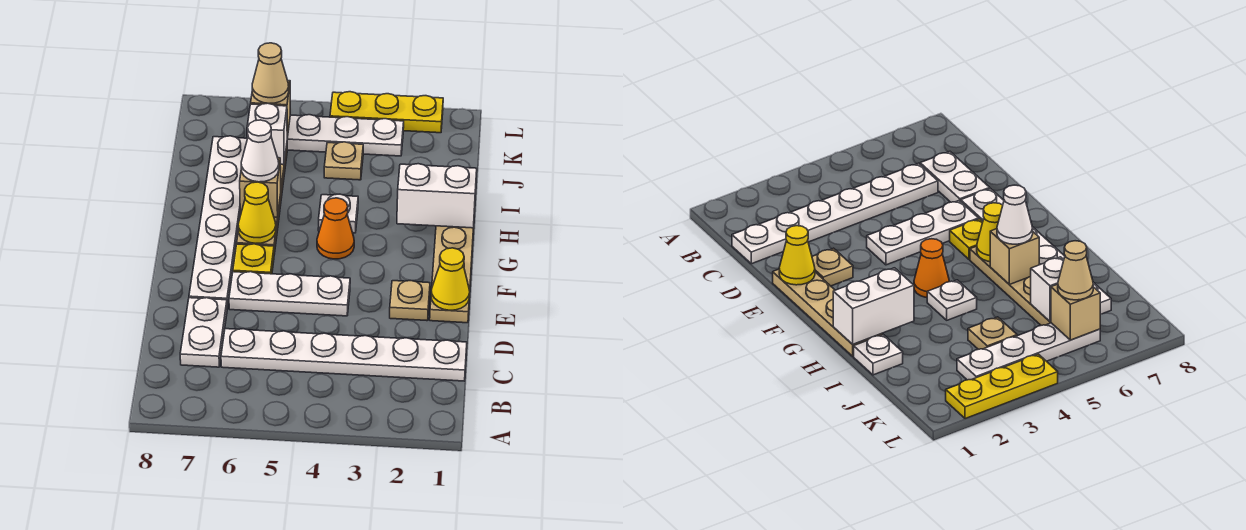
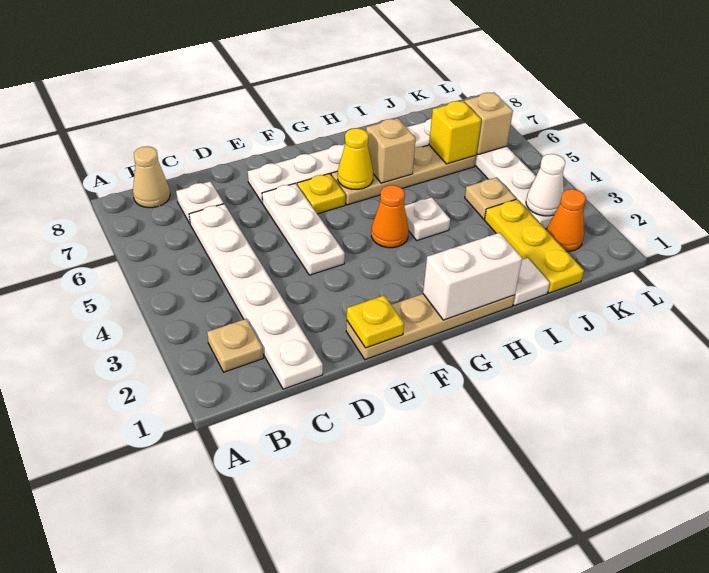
white plate C7:D7 level 1 -> white plate C7 level 1
yellow cone E1 level 2 -> yellow plate E1 level 2
tan plate E2 level 1 -> tan plate B2 level 1
white brick H1:H2 level 2 -> white brick G1:H1 level 2
white cone H6 level 3 -> white cone K3 level 2
white brick J6 level 2 -> yellow brick J6 level 2
none -> orange cone K2 level 1
tan cone K6 level 3 -> tan cone B8 level 1
yellow plate L2:L4 level 1 -> yellow plate J1:J3 level 1

